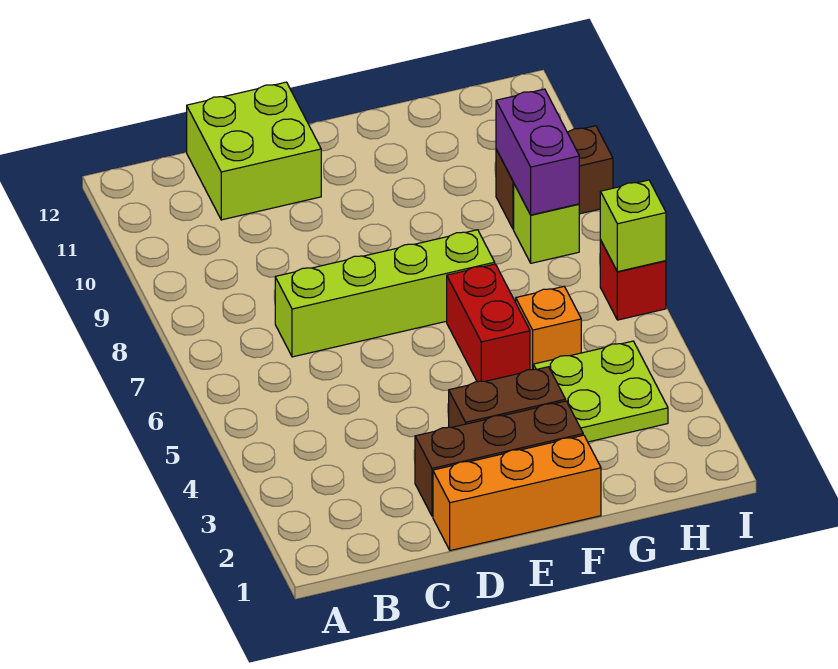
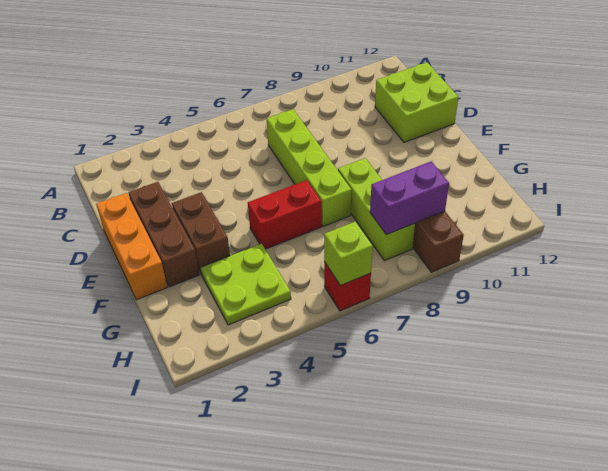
orange brick G5 level 1 -> none
lime brick H8 level 1 -> lime brick F8:H8 level 1

